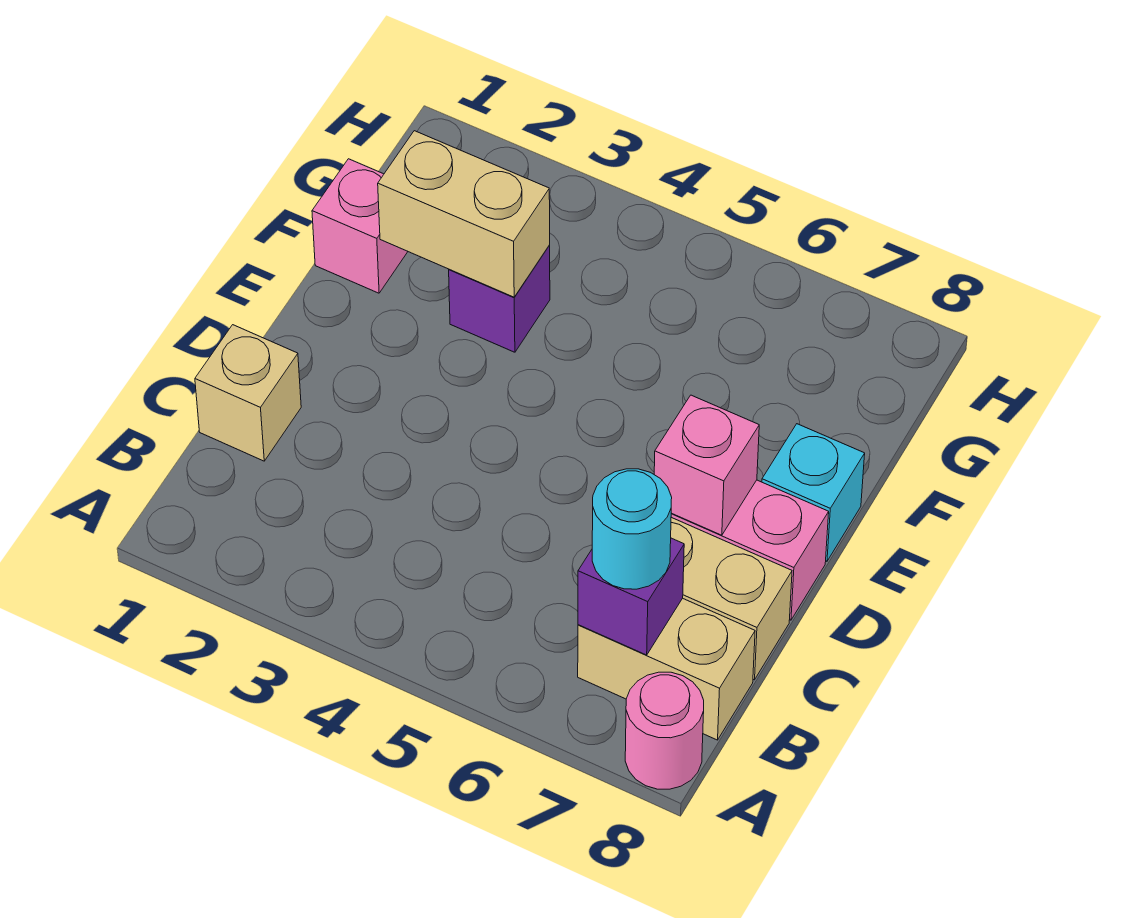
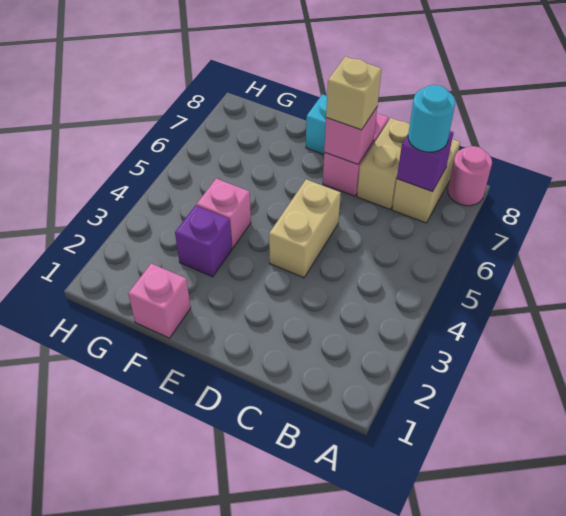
tan brick C1 level 1 -> tan brick D7 level 3
tan brick F2:F3 level 2 -> tan brick D4:D5 level 1
none -> pink brick F4 level 1

